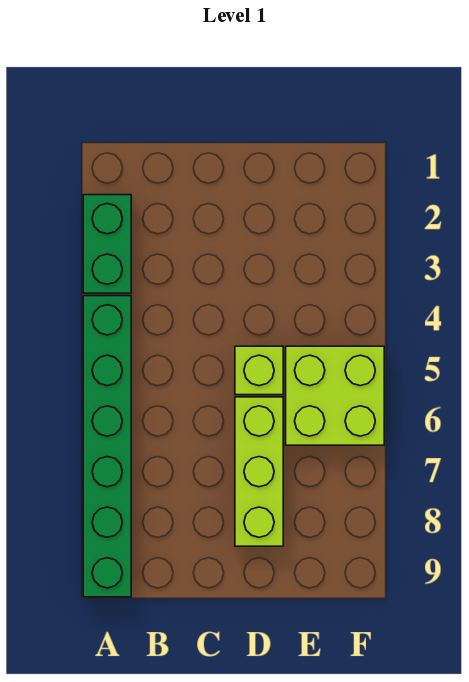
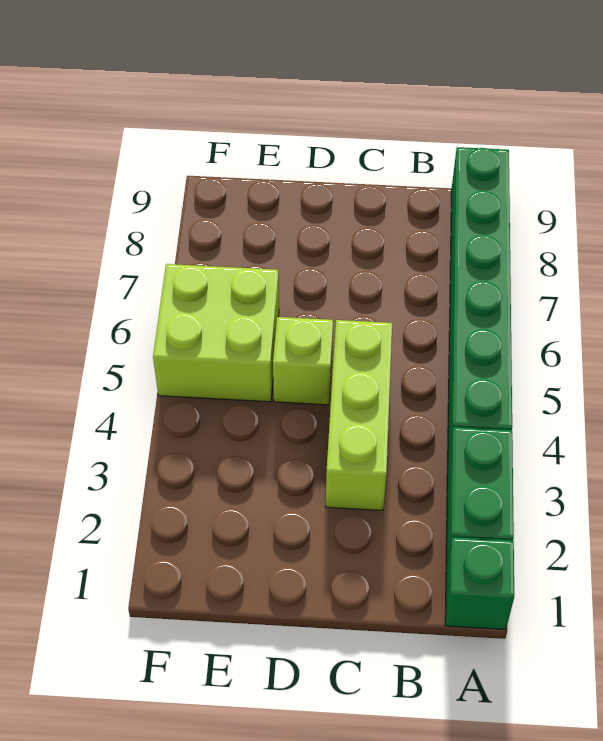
none -> green brick A1 level 1
lime brick D6:D8 level 1 -> lime brick C3:C5 level 1

